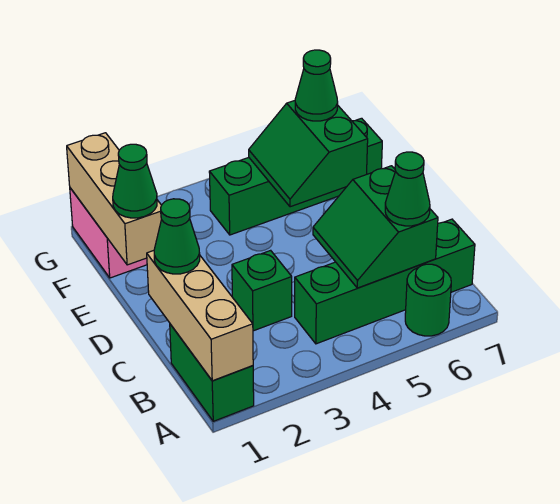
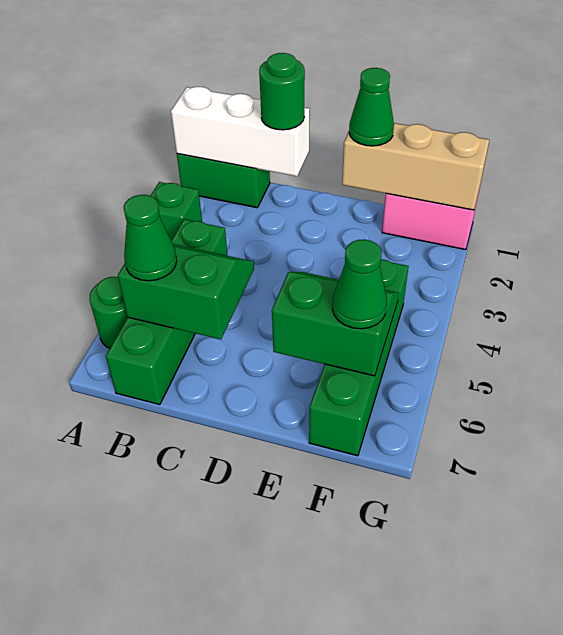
tan brick A1:C1 level 2 -> white brick A1:C1 level 2
green cone C1 level 3 -> green round brick C1 level 3
green brick C3 level 1 -> green brick A3 level 1

